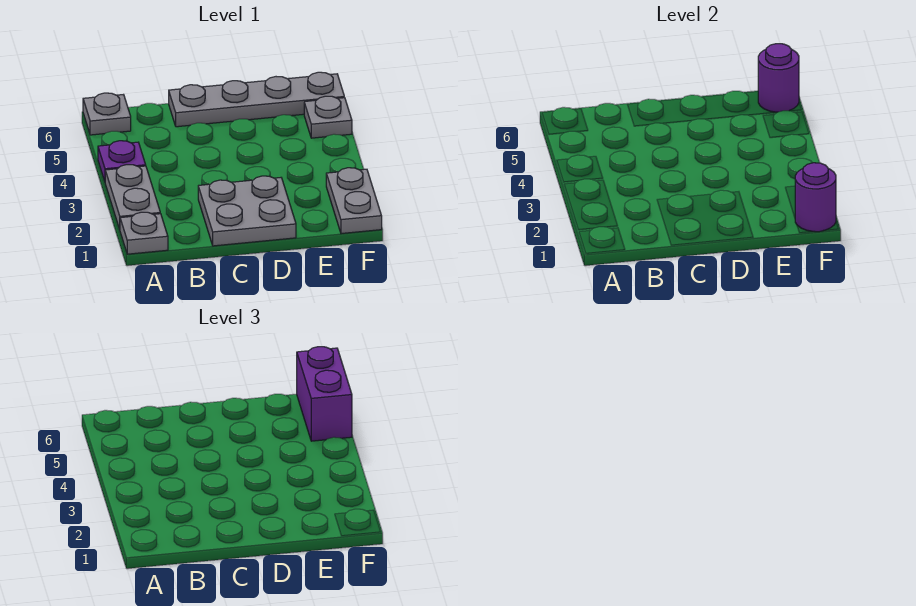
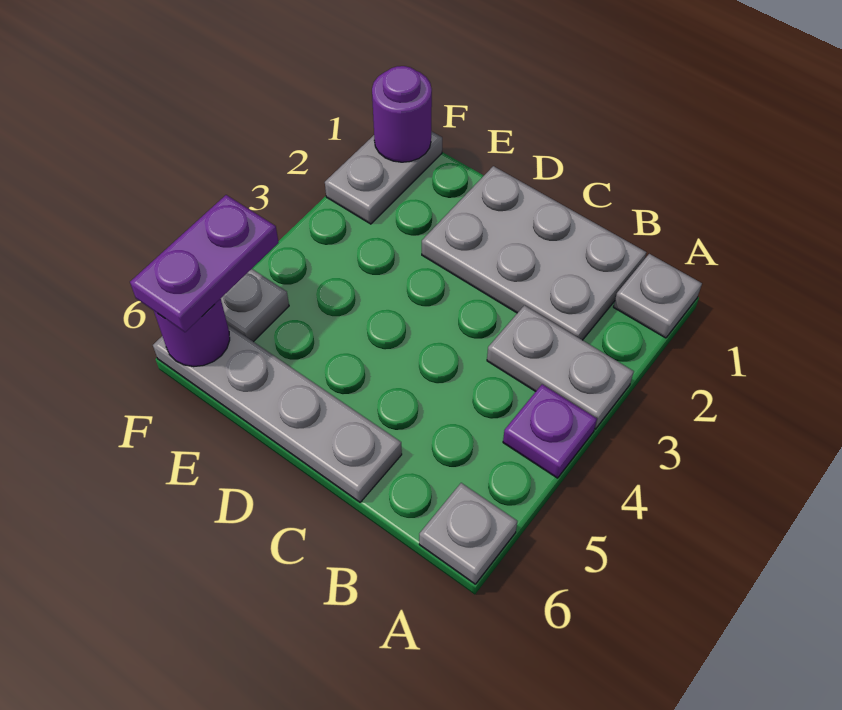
grey plate A2:A3 level 1 -> grey plate A3:B3 level 1
grey plate C1:D2 level 1 -> grey plate B1:D2 level 1
purple brick F5:F6 level 3 -> purple plate F5:F6 level 3

